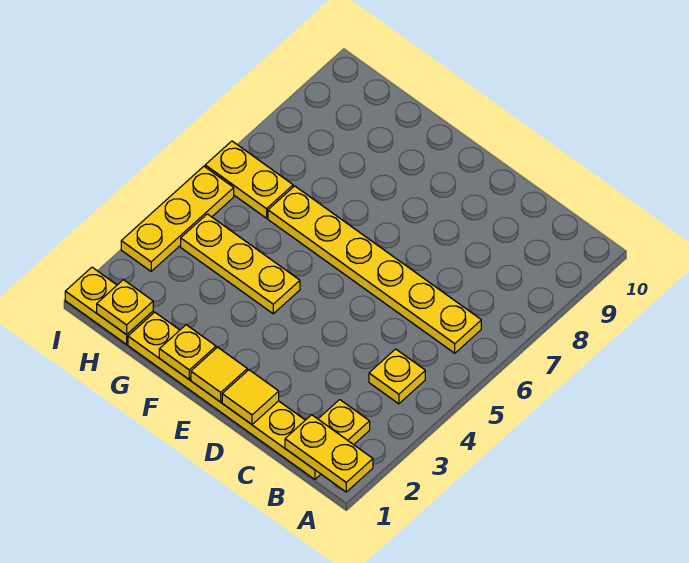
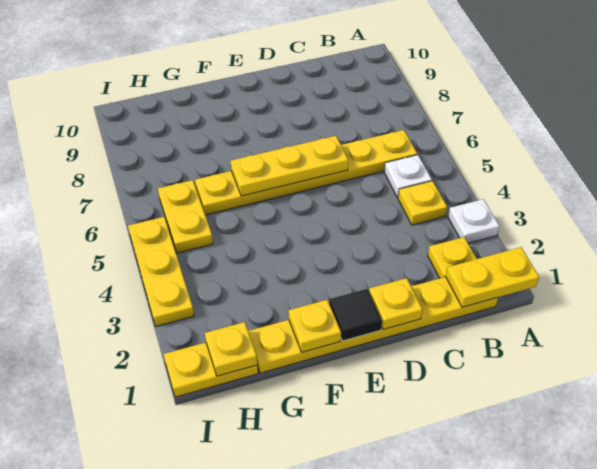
none -> white plate A3 level 1
none -> white plate B5 level 1
yellow tile D1 level 2 -> yellow plate D1 level 2
yellow tile E1 level 2 -> black tile E1 level 2
yellow plate F4:H4 level 1 -> yellow plate D6:F6 level 2
yellow plate H6:I6 level 1 -> yellow plate H5:H6 level 1

